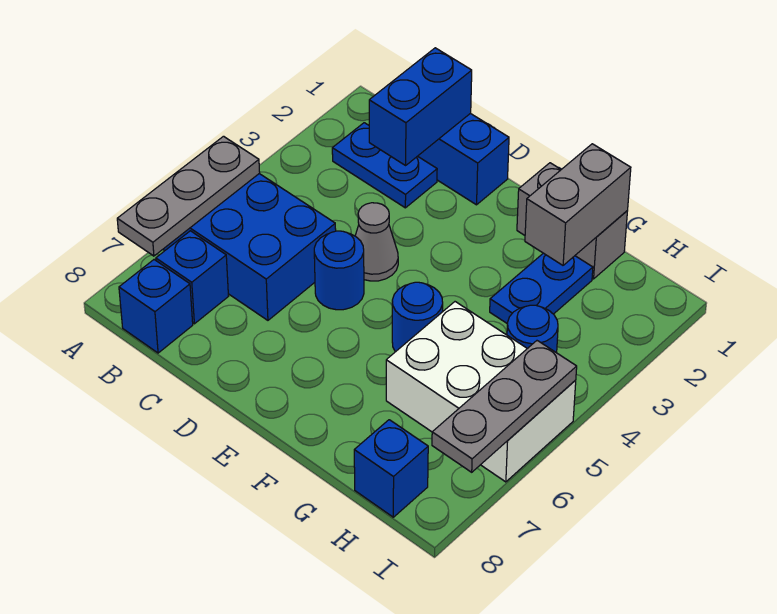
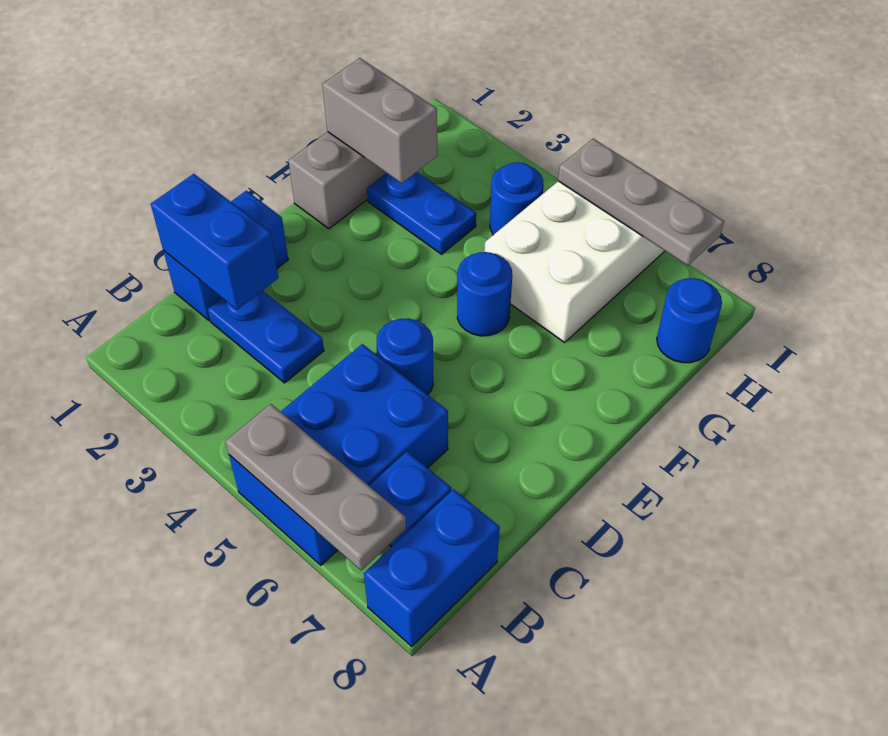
blue plate B2:C2 level 1 -> blue plate C2:C3 level 1
blue brick B8 level 1 -> blue brick A8:B8 level 1
grey cone D4 level 1 -> none
blue brick H8 level 1 -> blue round brick H8 level 1

